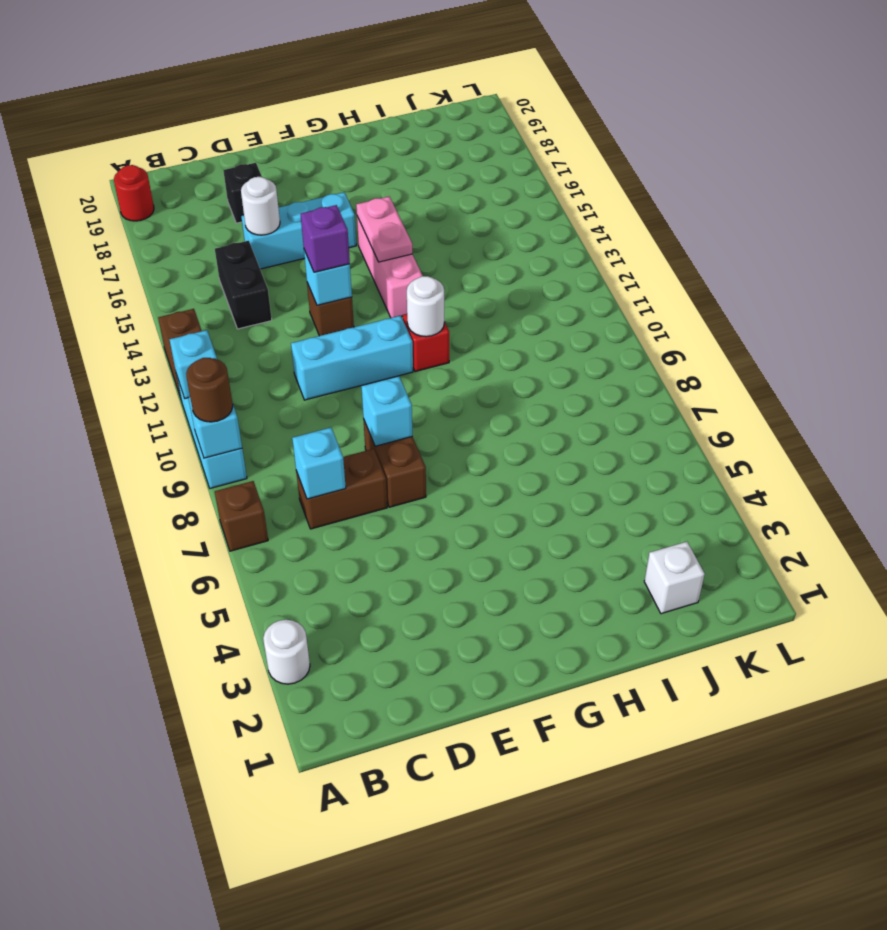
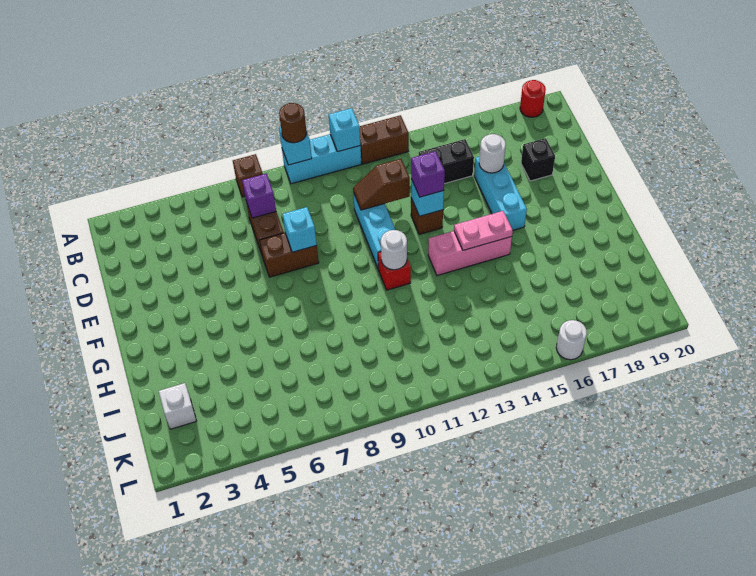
white round brick A3 level 1 -> white round brick L16 level 1
cyan brick C7 level 2 -> purple brick C7 level 2
none -> brown slope D11:D12 level 2 top 12

